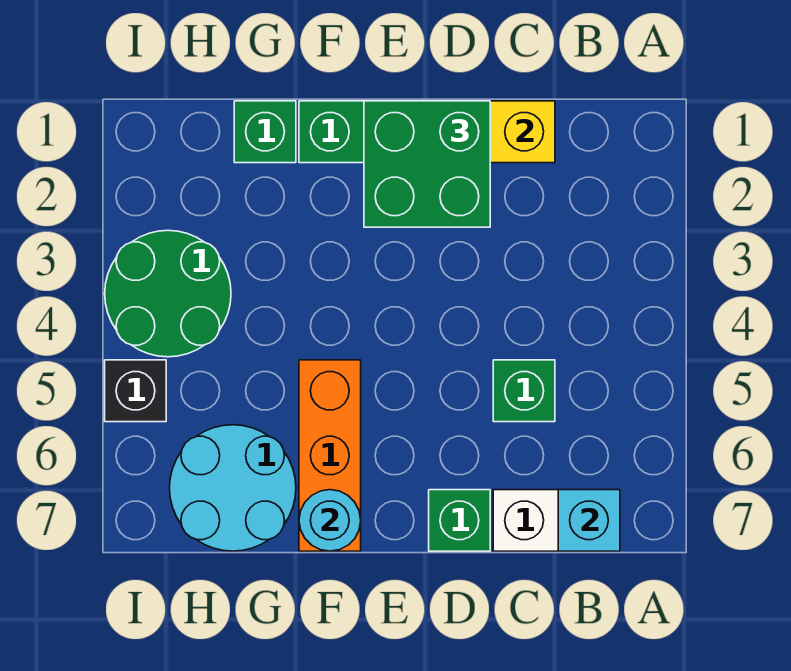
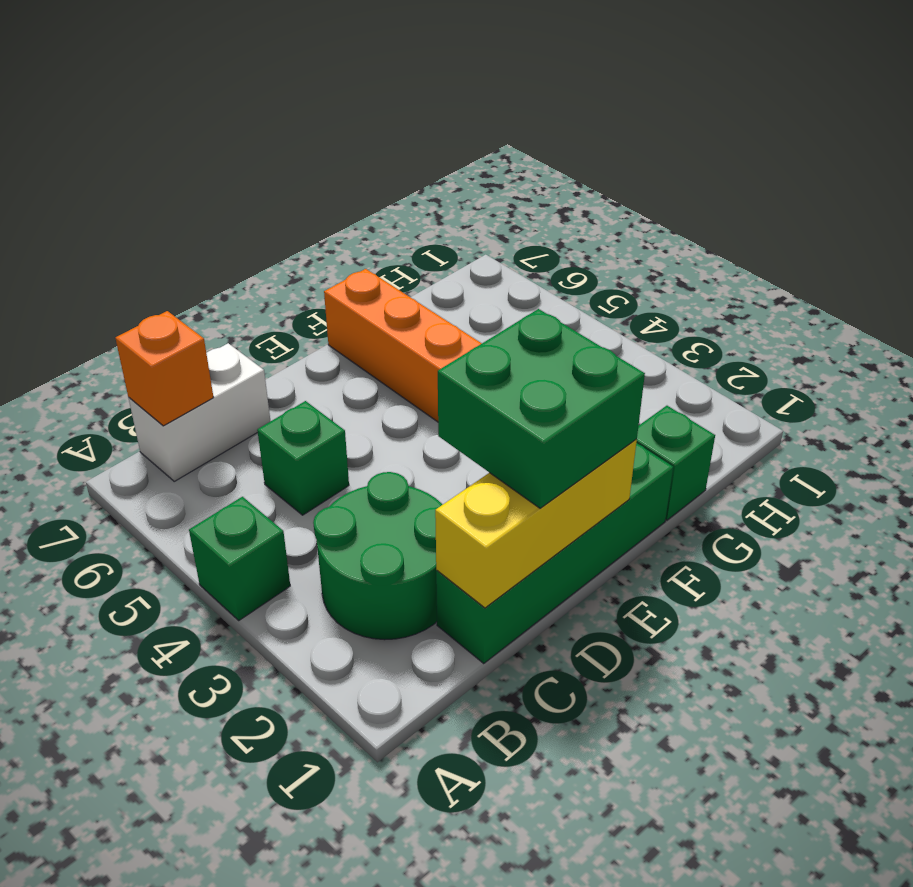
cyan brick B7 level 2 -> orange brick B7 level 2
green brick D7 level 1 -> green brick A4 level 1
cyan round brick F7 level 2 -> none
cyan round brick G6:H7 level 1 -> none
green round brick H3:I4 level 1 -> green round brick B2:C3 level 1
black brick I5 level 1 -> none

